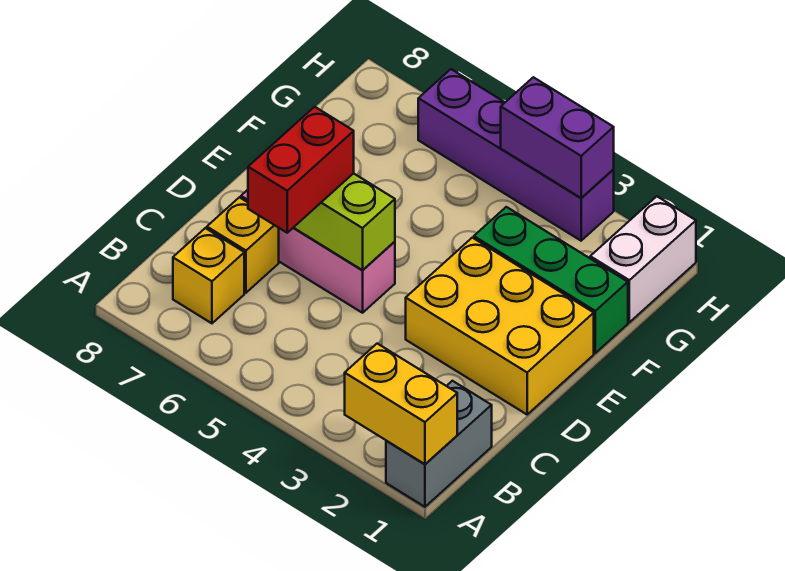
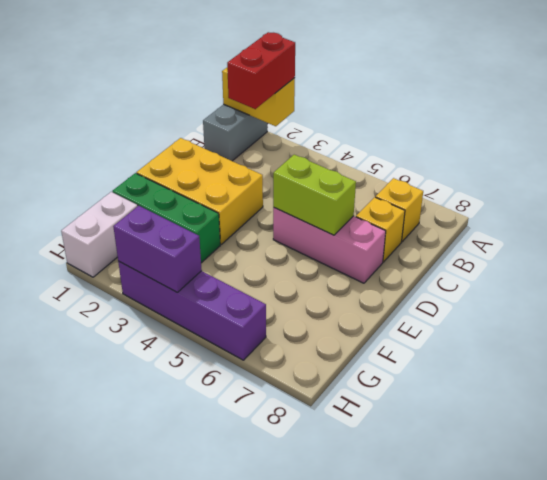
red brick C6:D6 level 3 -> red brick A2:B2 level 3

